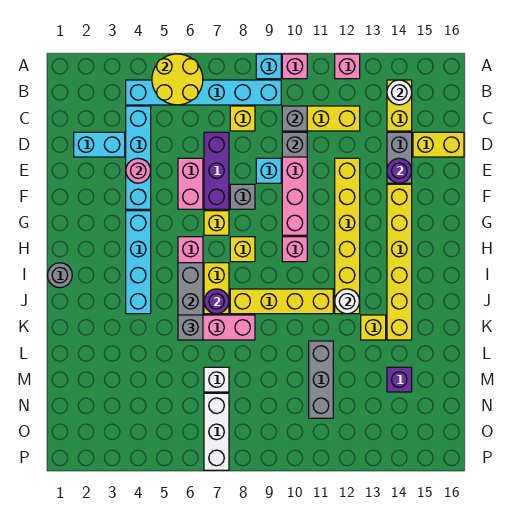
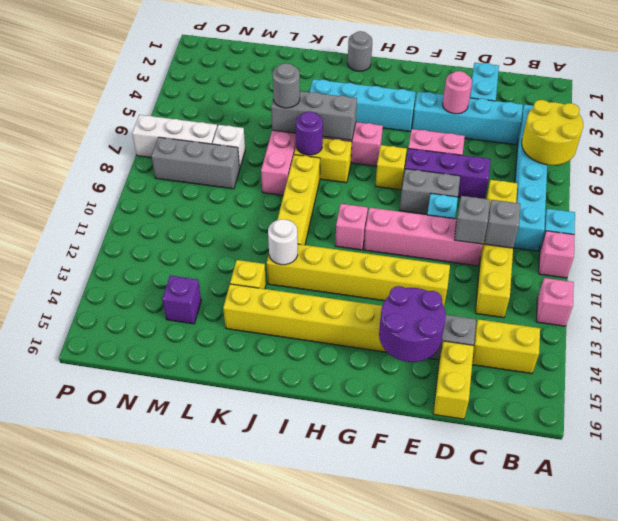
white round brick B14 level 2 -> none
purple round brick E14 level 2 -> purple round brick E14:F15 level 2
grey brick F8 level 1 -> grey brick E8:F8 level 1
yellow brick H8 level 1 -> none
grey brick K6 level 3 -> grey round brick K6 level 3
grey brick L11:N11 level 1 -> grey brick M8:O8 level 1

